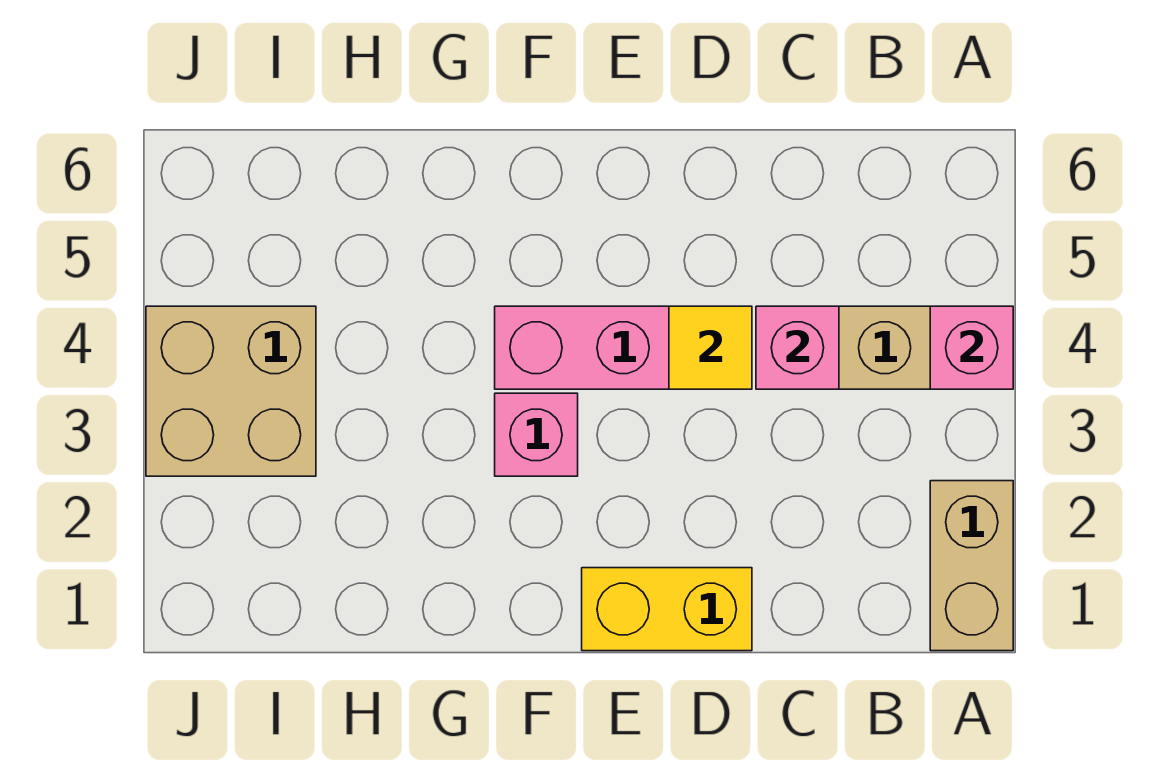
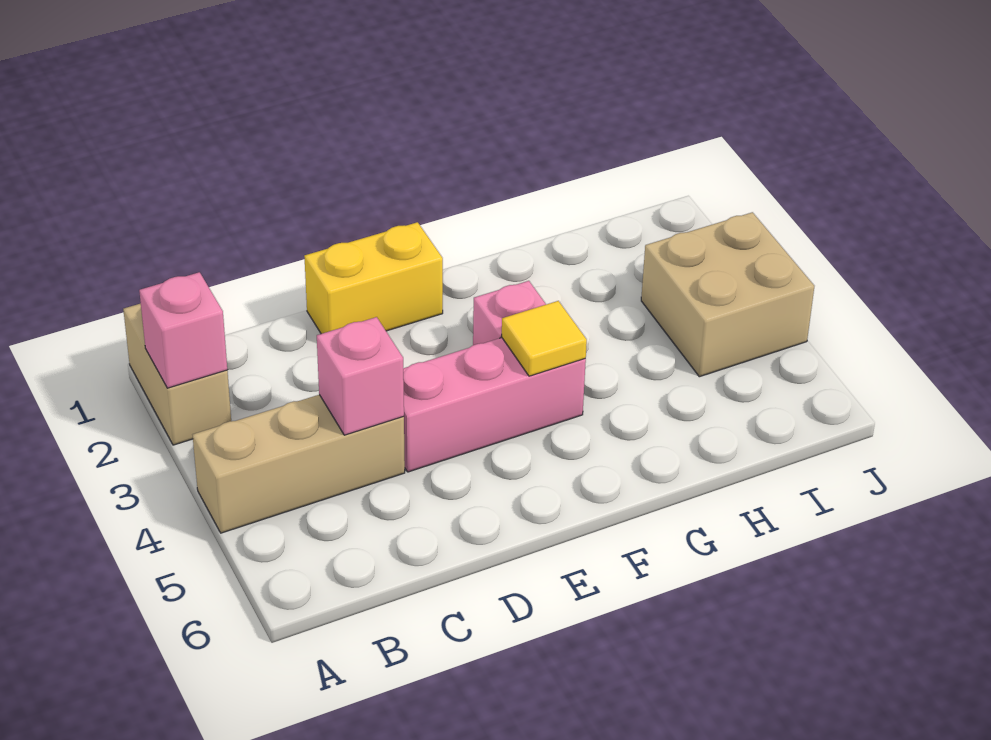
pink brick A4 level 2 -> pink brick A2 level 2
yellow tile D4 level 2 -> yellow tile F4 level 2

